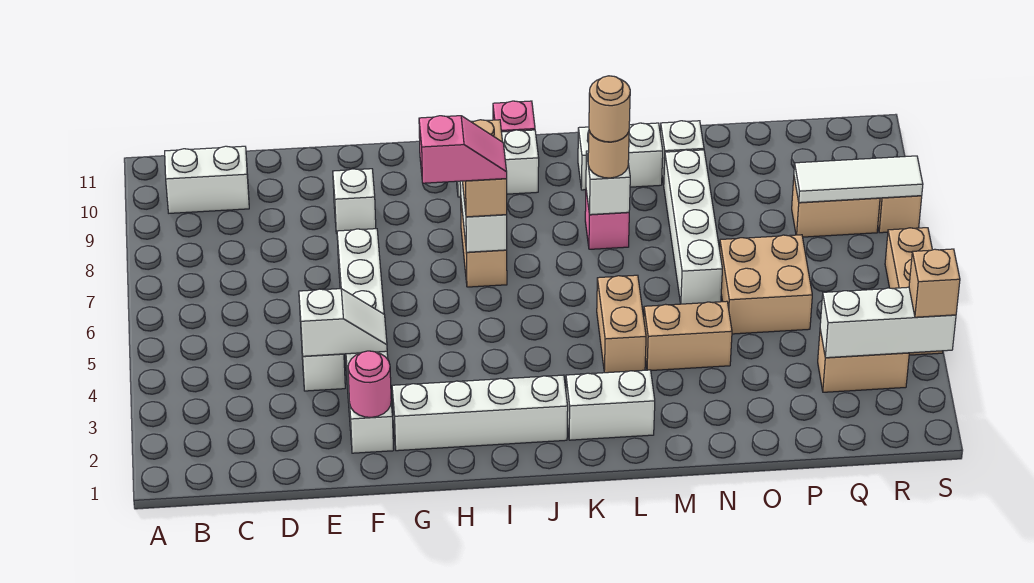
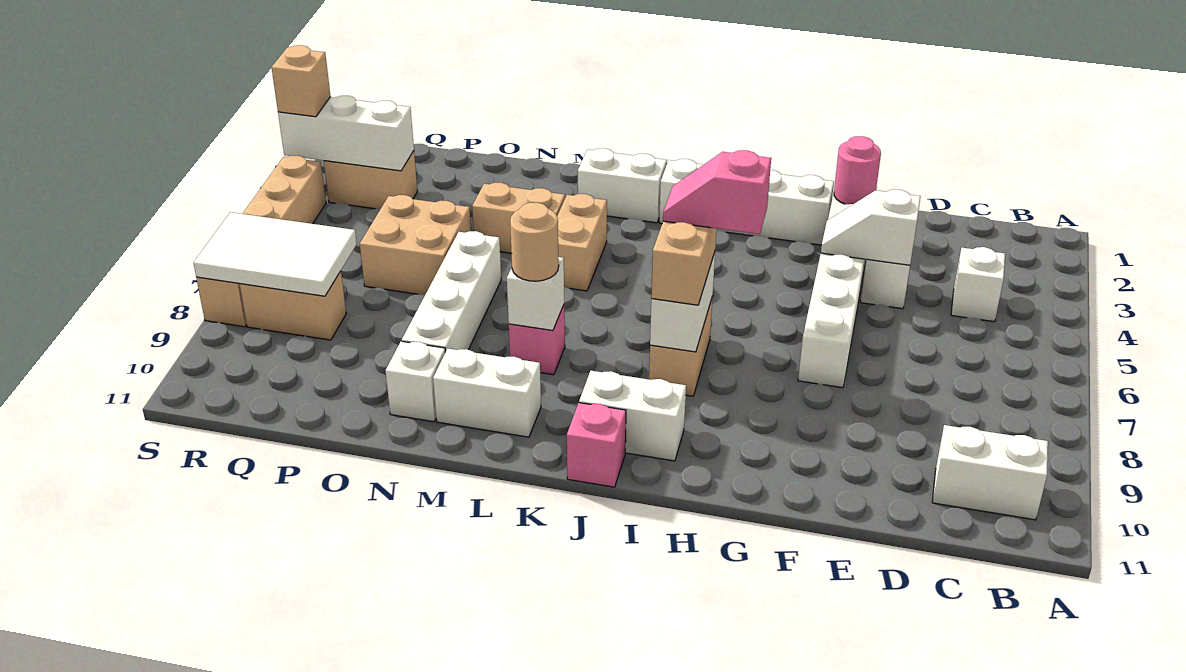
white brick F9 level 1 -> white brick C4 level 1
tan round brick L8 level 4 -> none
white tile Q8:S8 level 2 -> white tile Q7:S8 level 2

